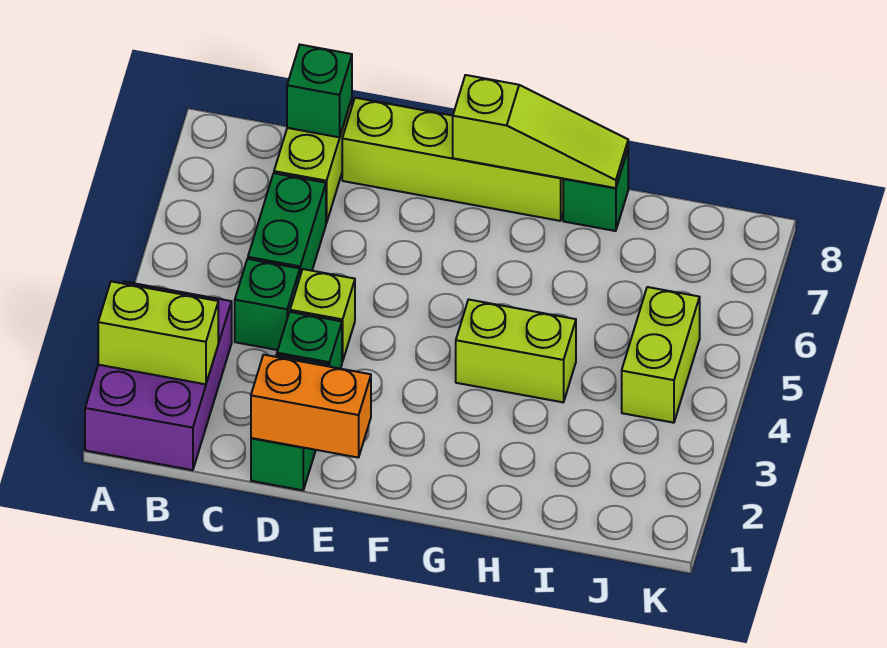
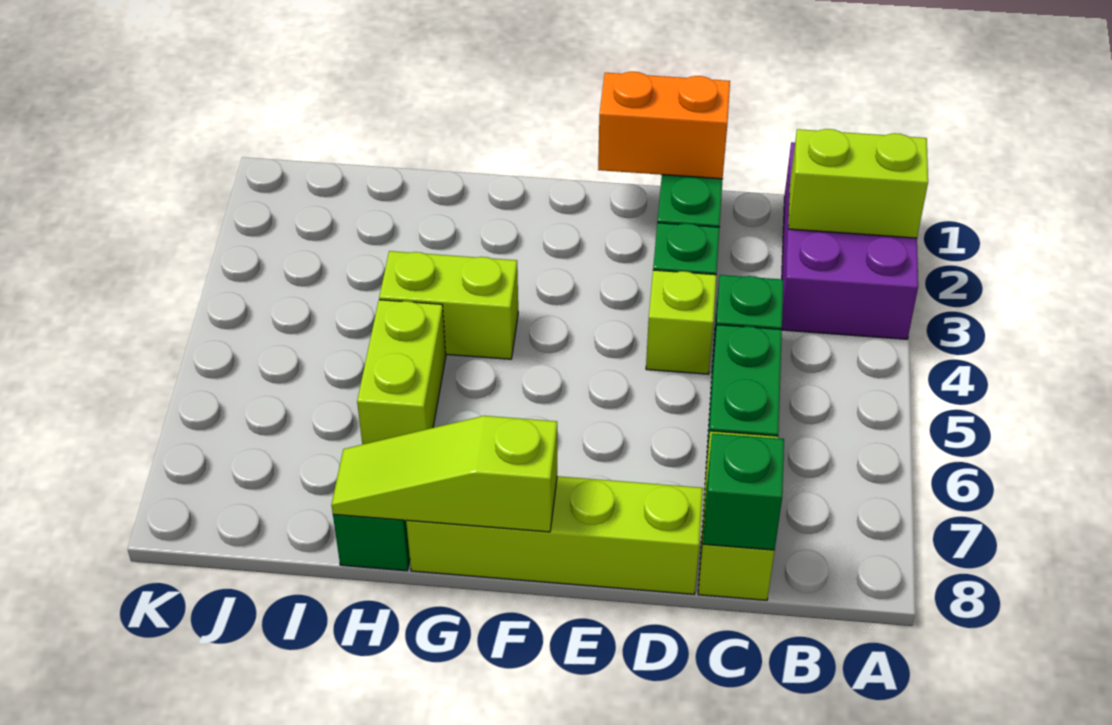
lime brick J4:J5 level 1 -> lime brick H5:H6 level 1

